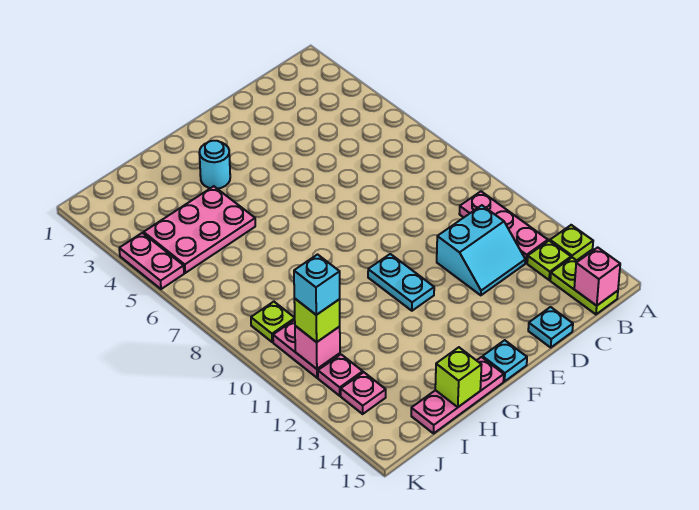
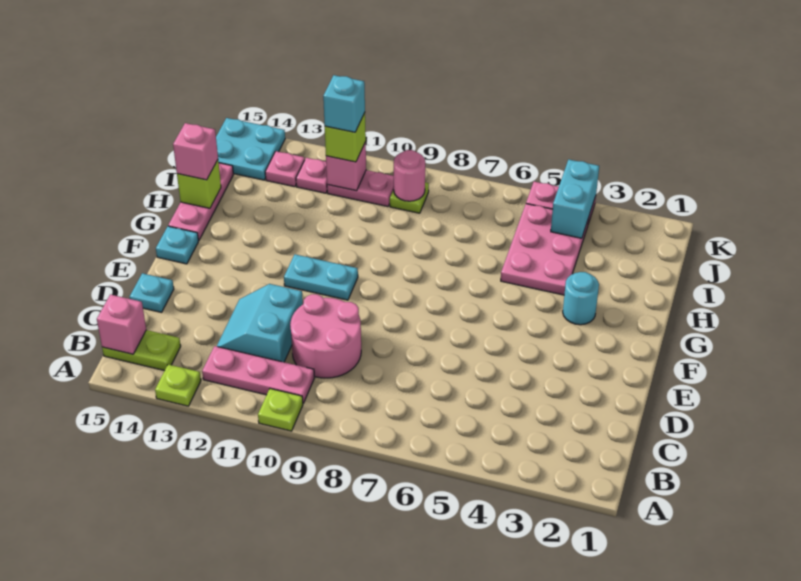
lime plate B13 level 1 -> lime plate A10 level 1
none -> pink round brick C9:D10 level 1
none -> pink brick H15 level 3
none -> cyan brick J4:K4 level 2
none -> pink round brick J9 level 2
none -> cyan plate J14:K15 level 1

